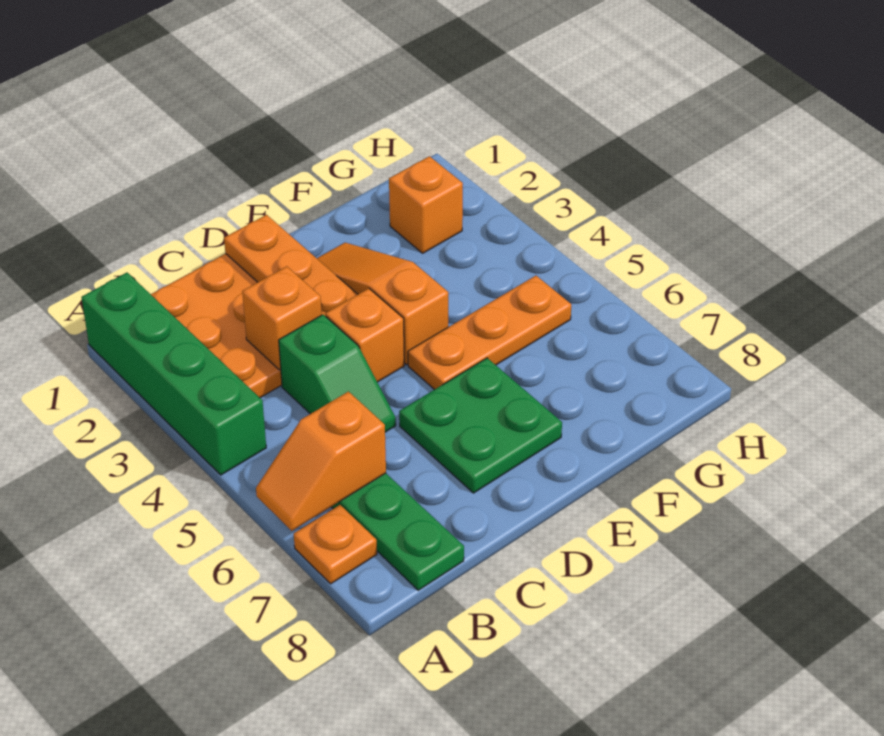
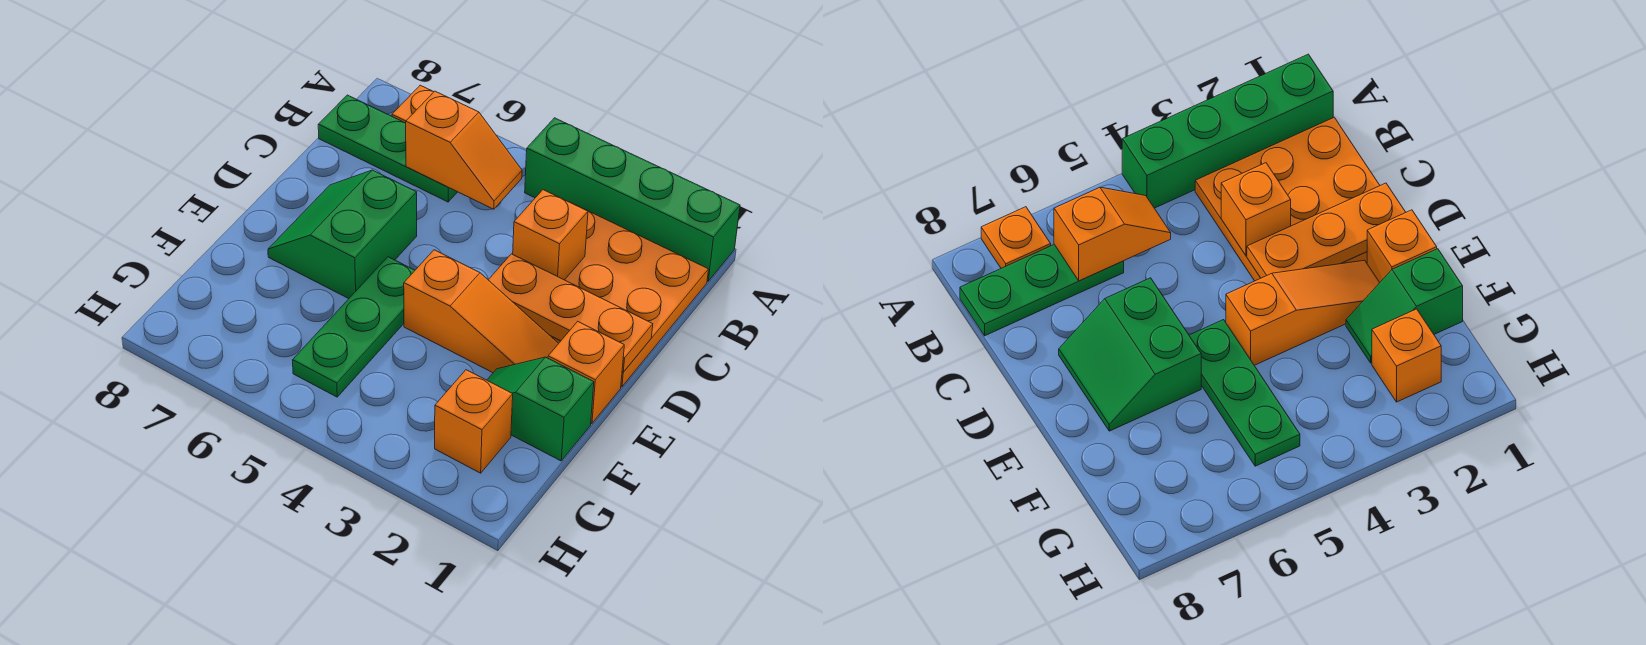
orange slope A6:B6 level 2 top B -> orange slope B5:B6 level 2 top 6
green slope C4:C5 level 1 top 4 -> green slope F1:F2 level 1 top 1
orange brick D4 level 1 -> orange brick E1 level 1
green plate D6:E7 level 1 -> green slope D6:E7 level 1 top 6
orange plate E5:G5 level 1 -> green plate E5:G5 level 1

